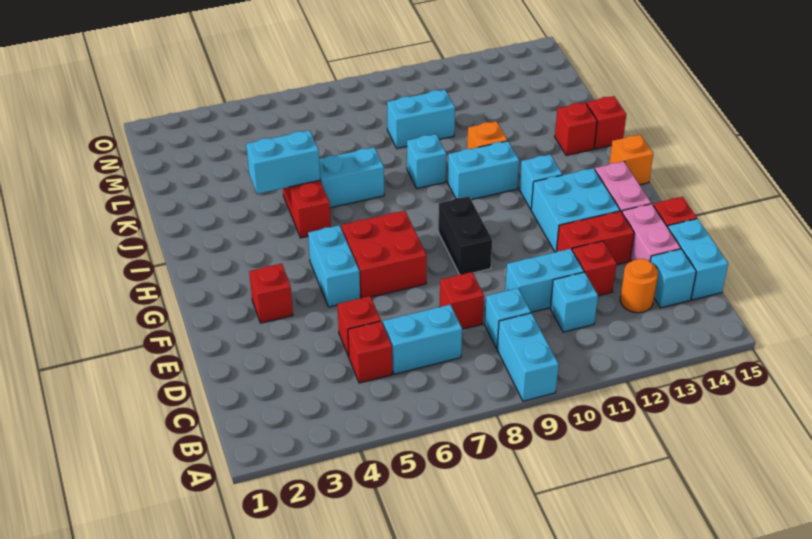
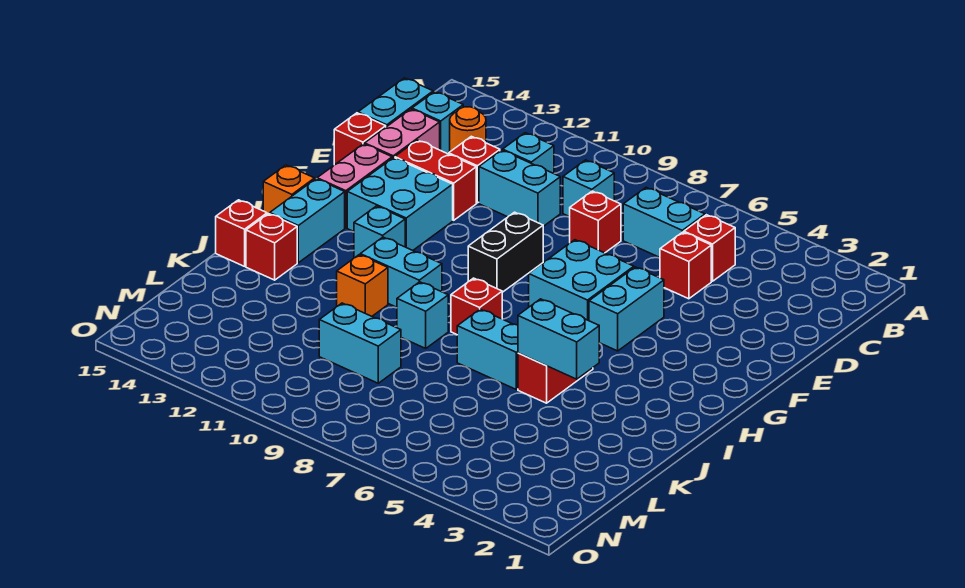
cyan brick A9:B9 level 1 -> cyan brick H14:I14 level 1
red brick F3 level 1 -> red brick I8 level 1
red brick F6:G7 level 1 -> cyan brick F6:G7 level 1

